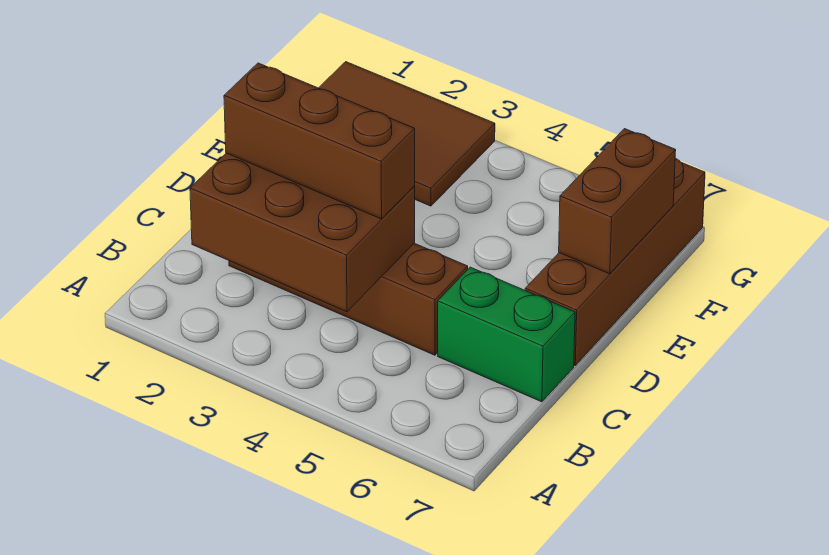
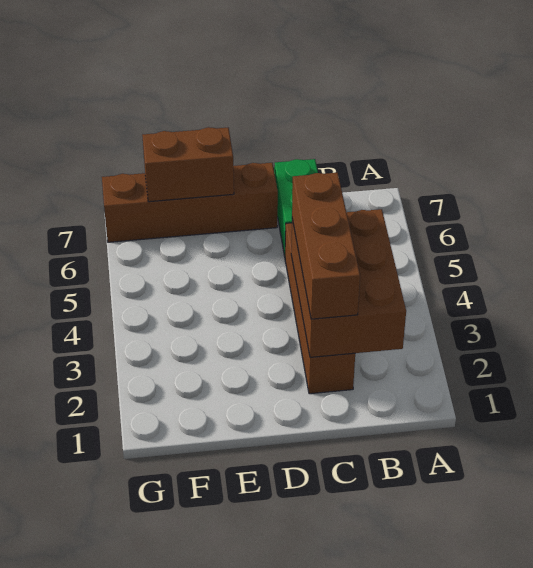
brown tile F1:G3 level 1 -> none

